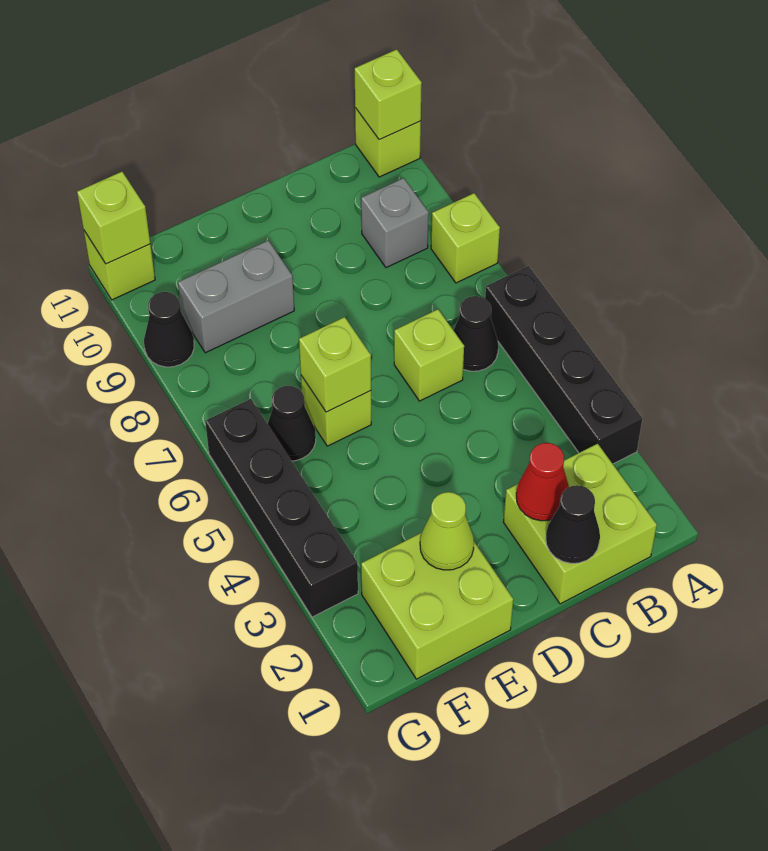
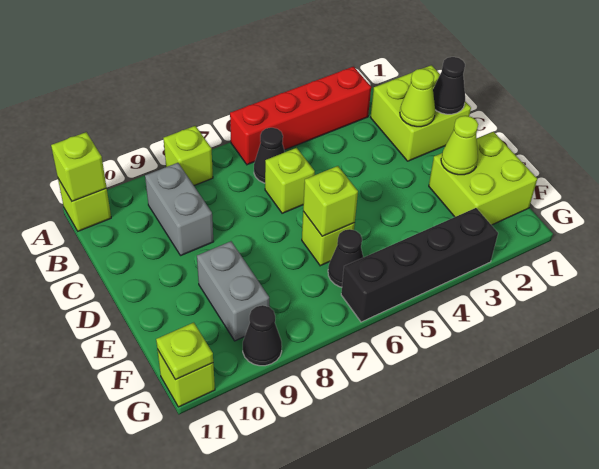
black brick A3:A6 level 1 -> red brick A3:A6 level 1
grey brick B9 level 1 -> grey brick B9:C9 level 1
red cone C2 level 2 -> lime cone C2 level 2
lime brick G11 level 2 -> lime plate G11 level 2

